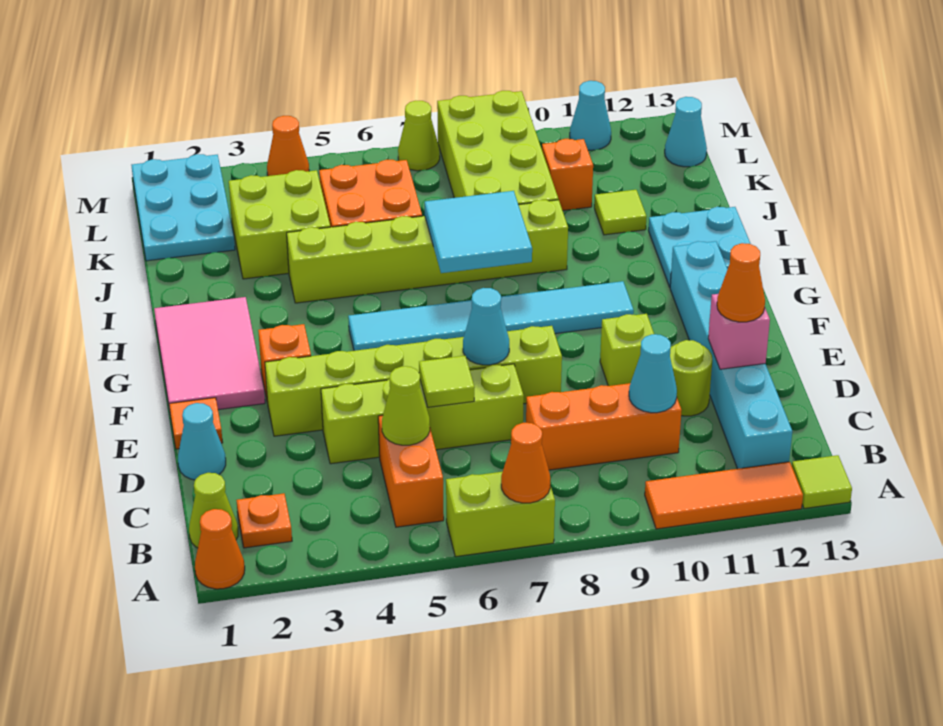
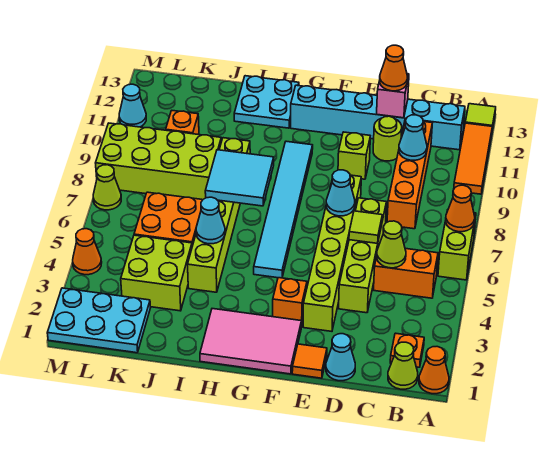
orange brick C8:C10 level 1 -> orange brick C8:C11 level 1
lime tile J11 level 1 -> none
cyan cone L13 level 1 -> cyan cone I5 level 2

